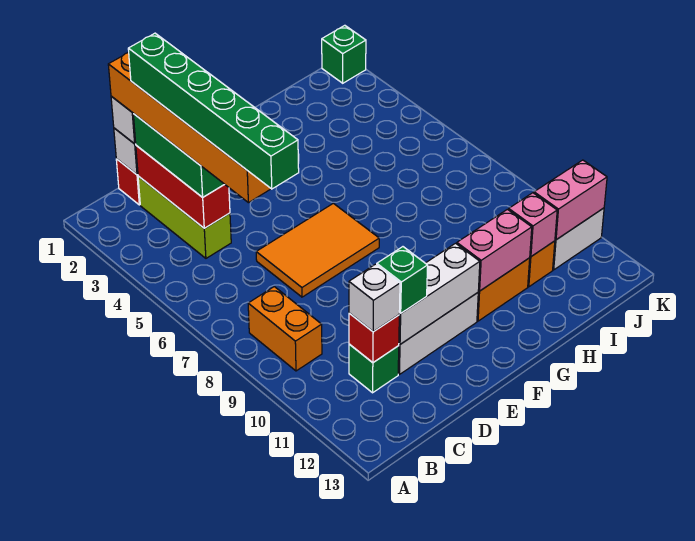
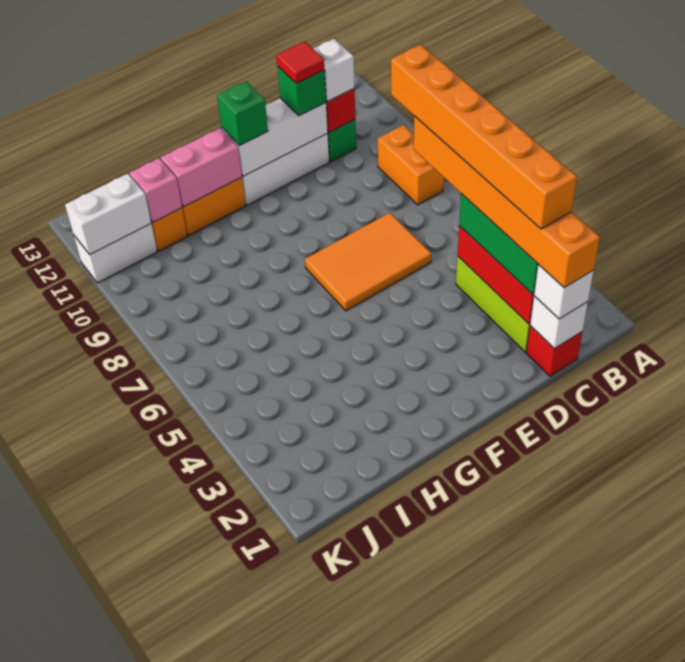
green brick C2:C7 level 5 -> orange brick C2:C7 level 5
none -> red tile D11 level 4
pink brick J11:K11 level 2 -> white brick J11:K11 level 2
green brick K1 level 1 -> green brick F11 level 3

